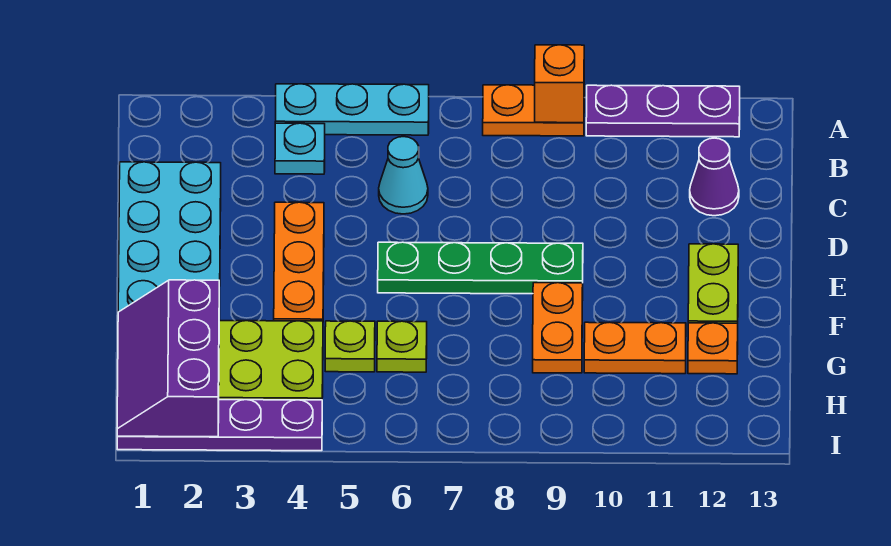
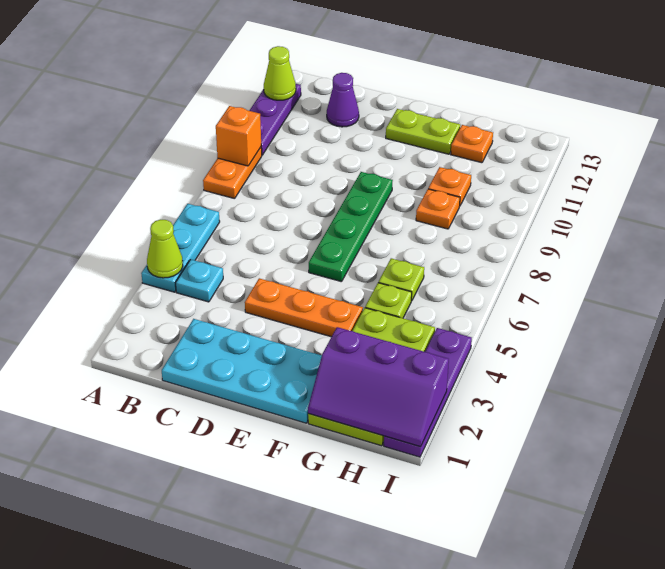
none -> lime cone A4 level 2
none -> lime cone A12 level 2
cyan cone C6 level 1 -> none
orange plate F9:G9 level 1 -> orange plate G9 level 1
orange plate G10:G11 level 1 -> orange plate G10 level 1

